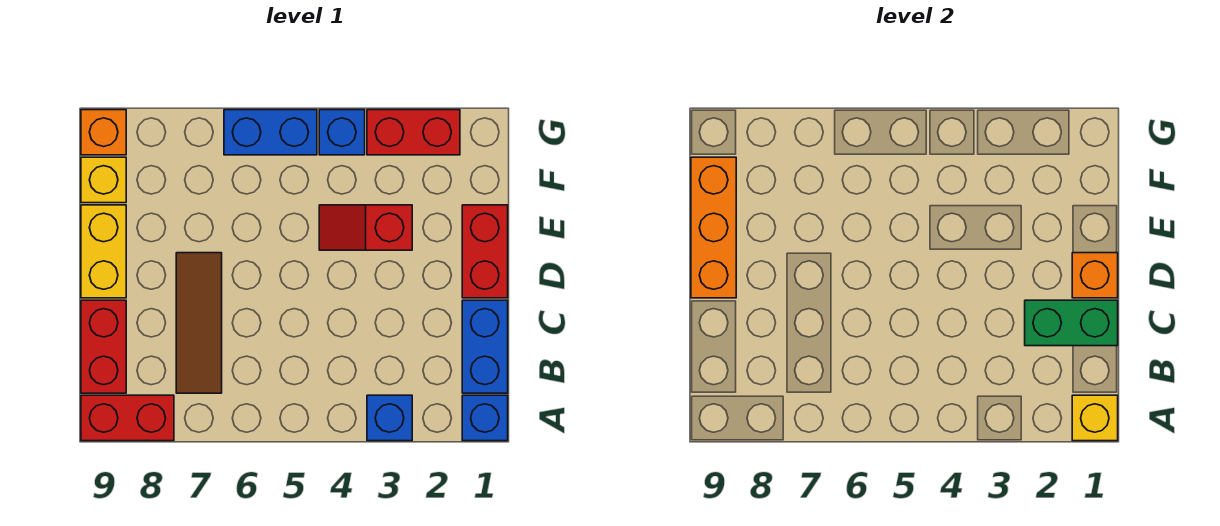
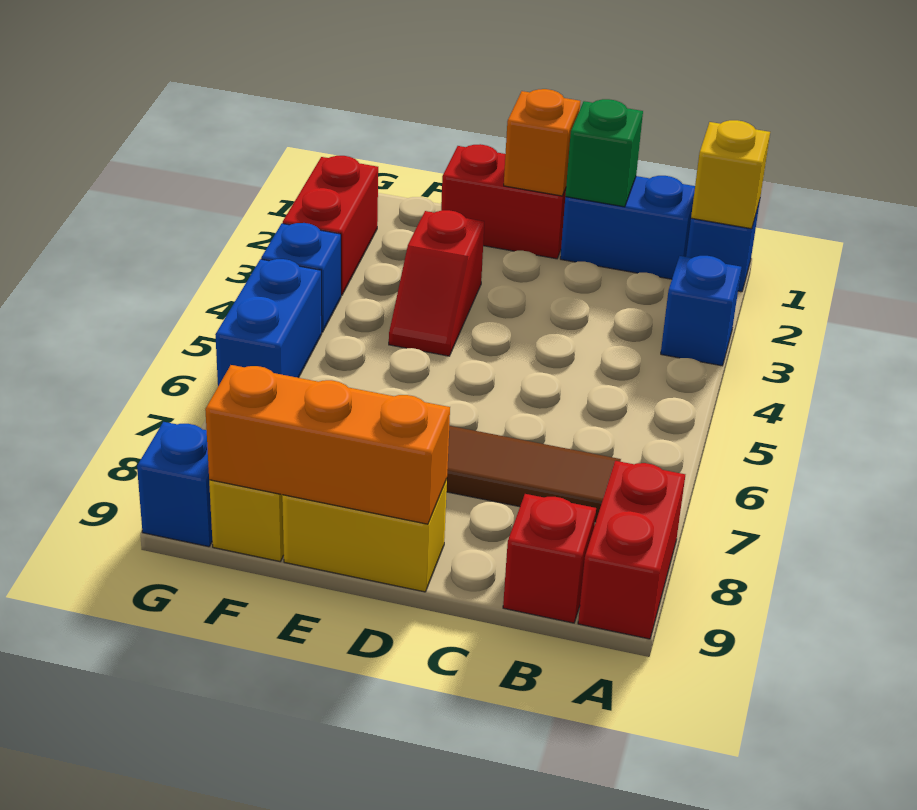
red brick B9:C9 level 1 -> red brick B9 level 1
green brick C1:C2 level 2 -> green brick C1 level 2
orange brick G9 level 1 -> blue brick G9 level 1

